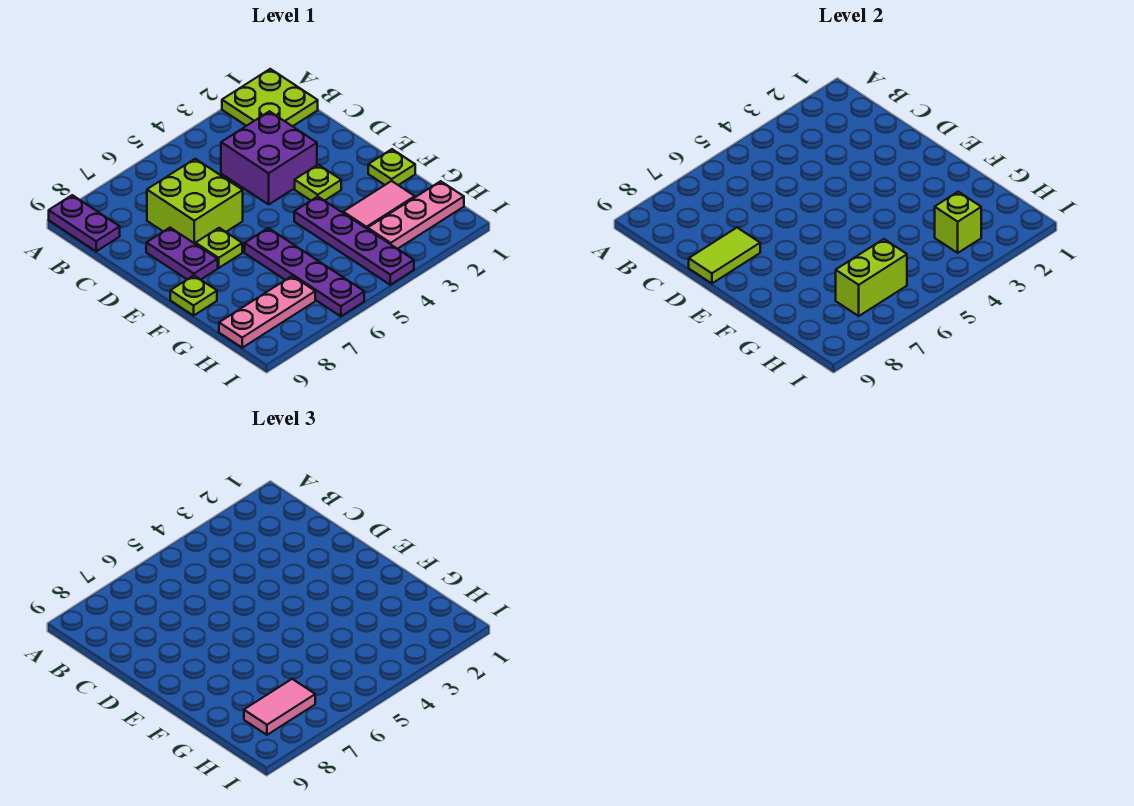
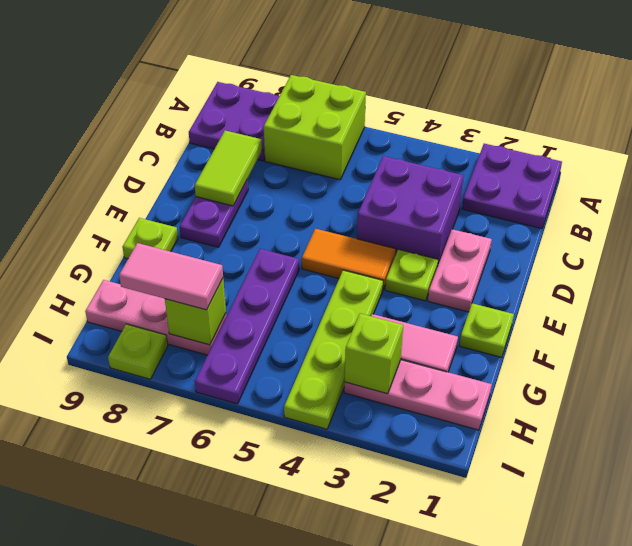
lime plate A1:B2 level 1 -> purple plate A1:B2 level 1
purple plate A9:B9 level 1 -> purple plate A8:B9 level 1
lime brick C6:D7 level 1 -> lime brick A6:B7 level 1
none -> pink plate D2:E2 level 1
lime tile D8:D9 level 2 -> lime tile C8:D8 level 2
none -> orange tile E4:E5 level 1
lime plate E7 level 1 -> lime plate I8 level 1
purple plate F4:I4 level 1 -> lime plate F4:I4 level 1
lime brick H6:H7 level 2 -> lime brick H7 level 2

